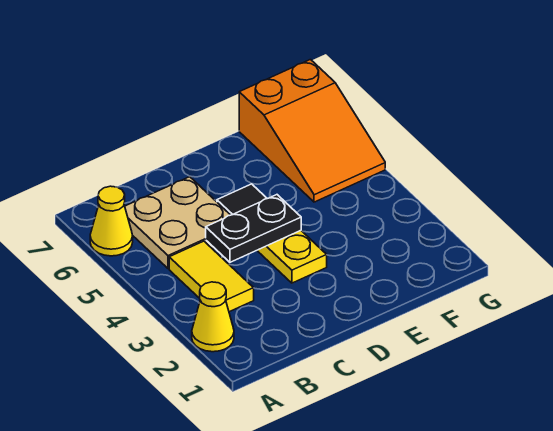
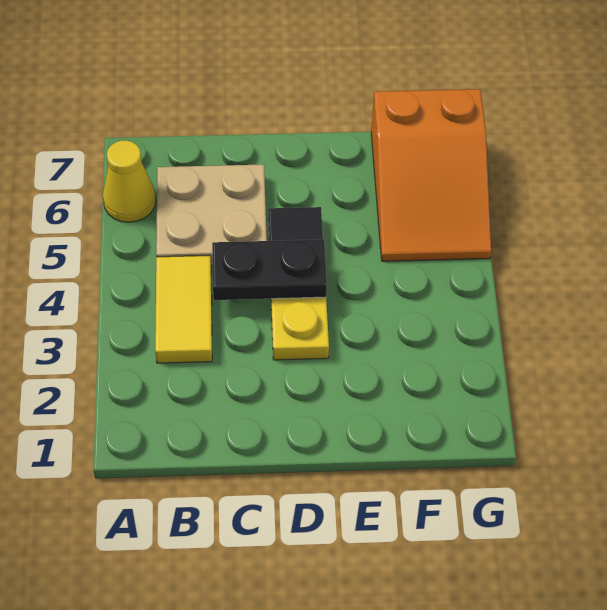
yellow cone A2 level 1 -> none

